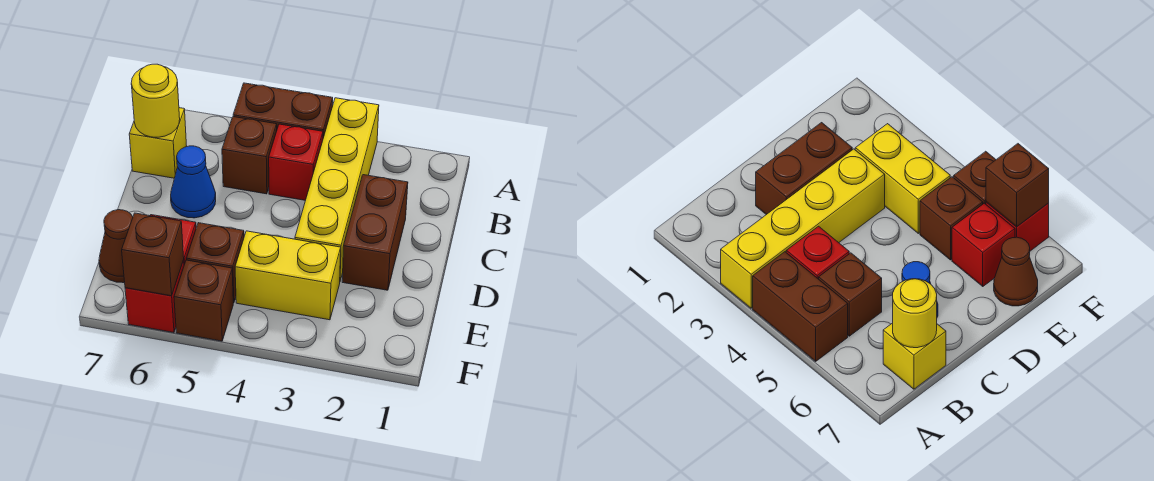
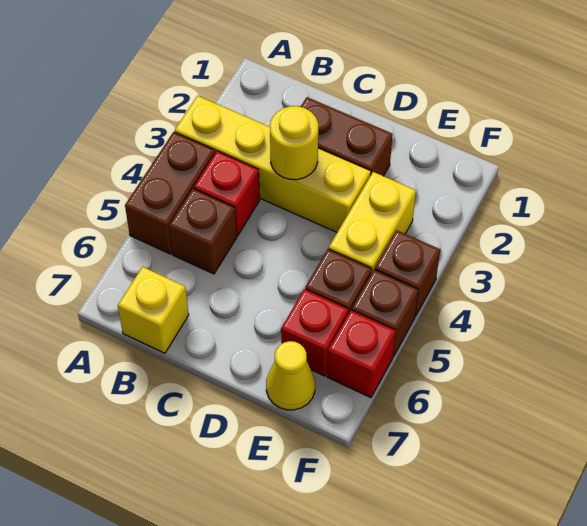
yellow round brick B7 level 2 -> yellow round brick C3 level 2
blue cone C6 level 1 -> none
brown cone E7 level 1 -> yellow cone E7 level 1
brown brick F6 level 2 -> brown brick F4 level 1

